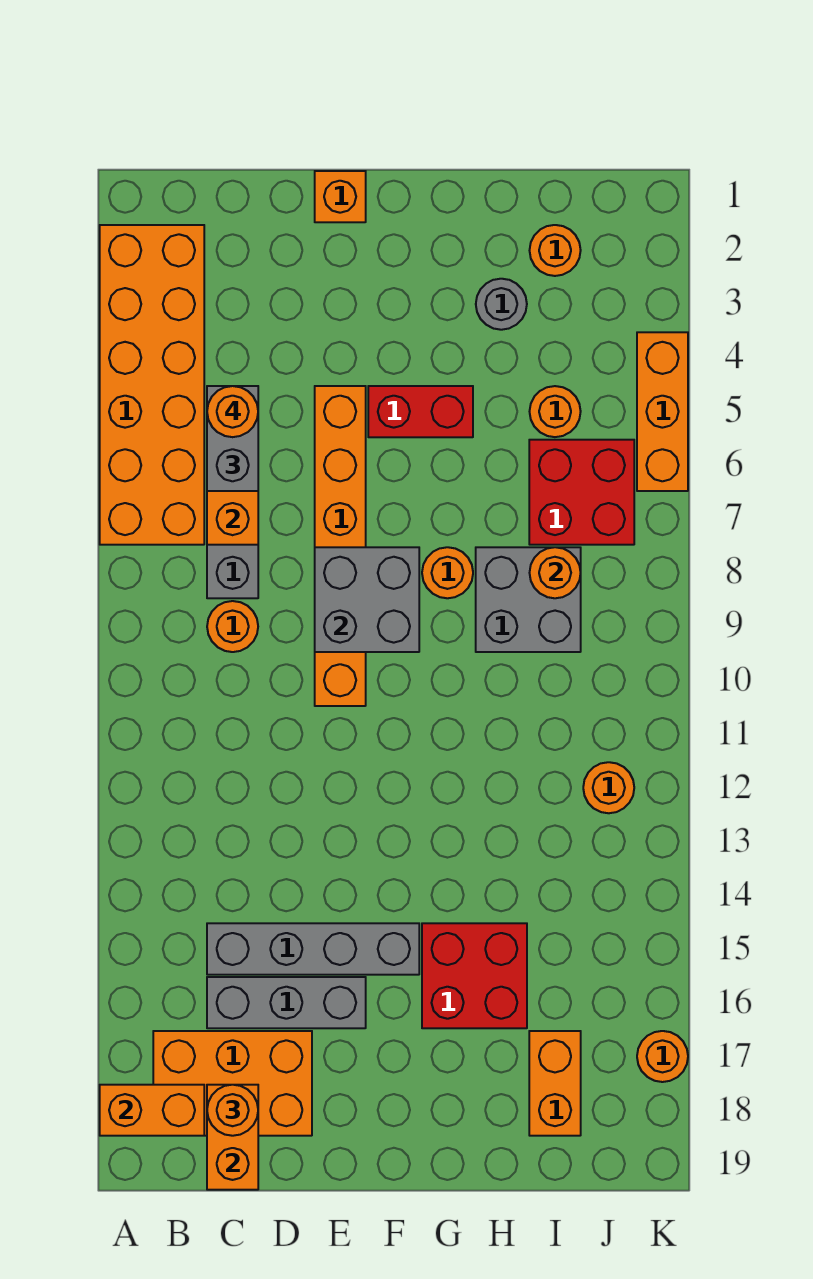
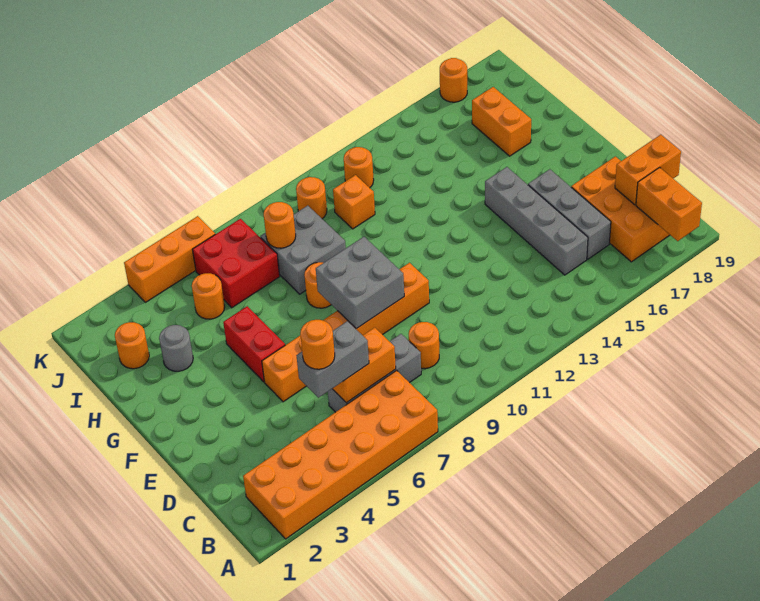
orange round brick C18 level 3 -> orange round brick J10 level 1
orange brick E1 level 1 -> orange brick I11 level 1
red brick G15:H16 level 1 -> none
orange brick I17:I18 level 1 -> orange brick H17:I17 level 1

